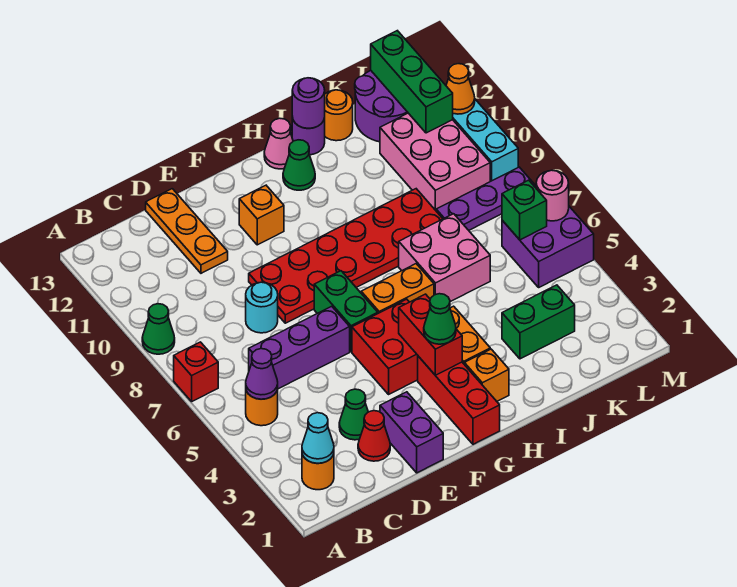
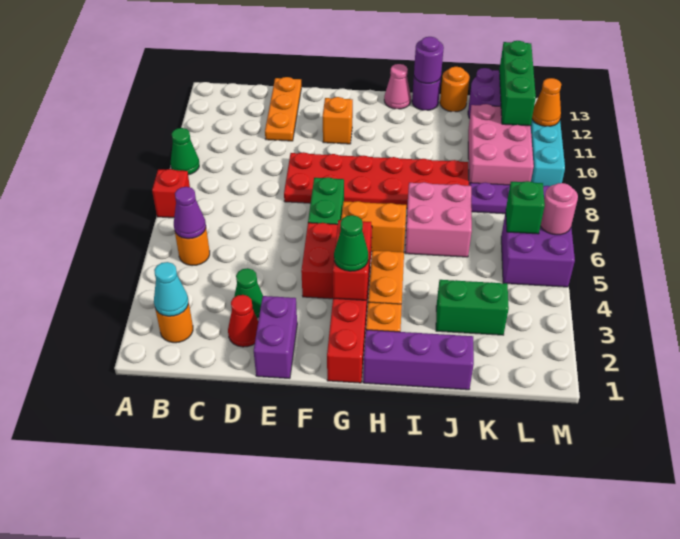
purple brick C6:E6 level 1 -> purple brick H1:J1 level 1
cyan round brick D8 level 1 -> none
green cone H12 level 1 -> none

